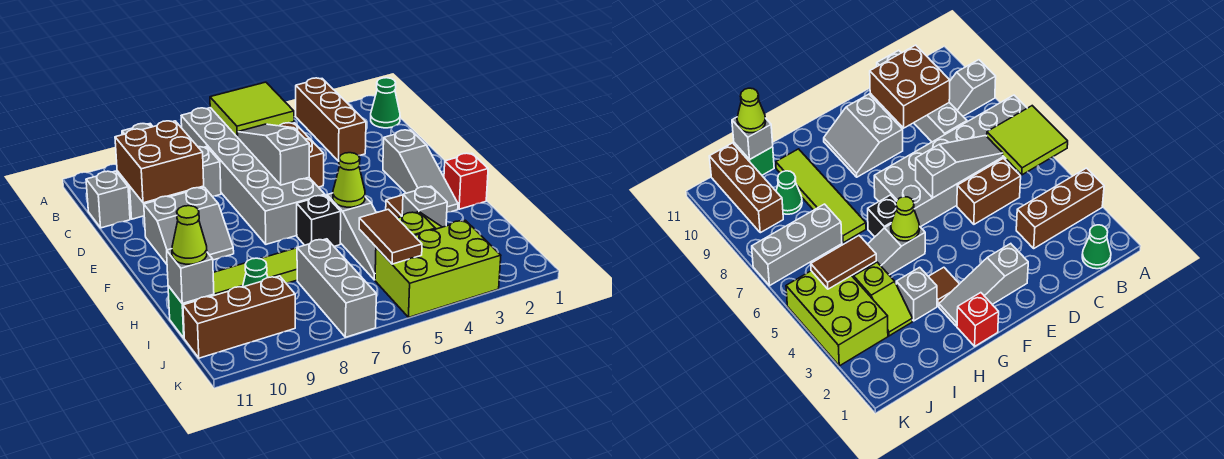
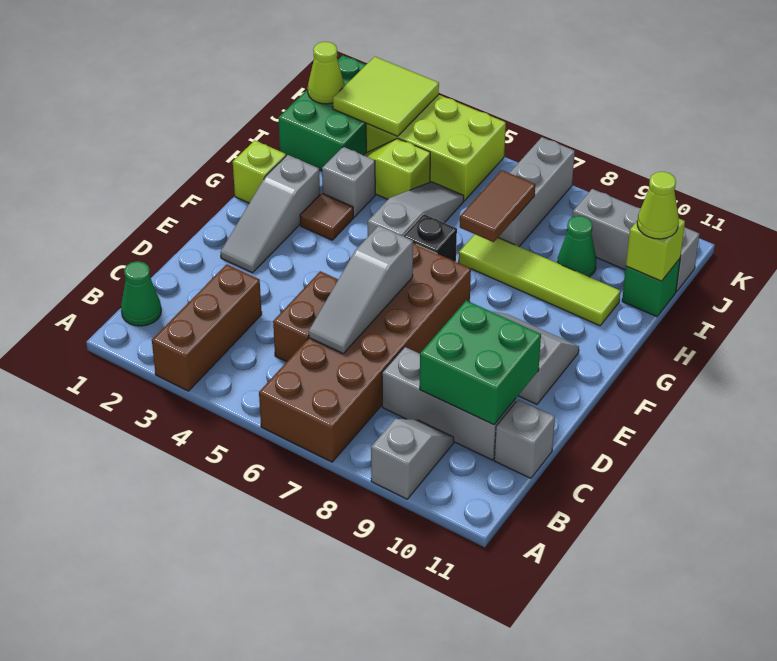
lime tile A5:B6 level 2 -> lime tile J2:K3 level 2
grey brick A6:F7 level 1 -> brown brick A6:F7 level 1
brown brick C9:D10 level 2 -> green brick C9:D10 level 2
grey slope E2:G2 level 1 top E -> grey slope E2:G2 level 1 top G
red brick G1 level 1 -> lime brick G1 level 1
lime cone G5 level 2 -> lime cone J1 level 2
none -> green brick I1:K2 level 1
brown tile I5:J5 level 2 -> brown tile H7:I7 level 2
grey brick I11 level 2 -> lime brick I11 level 2
brown brick J9:J11 level 1 -> grey brick J9:J11 level 1

